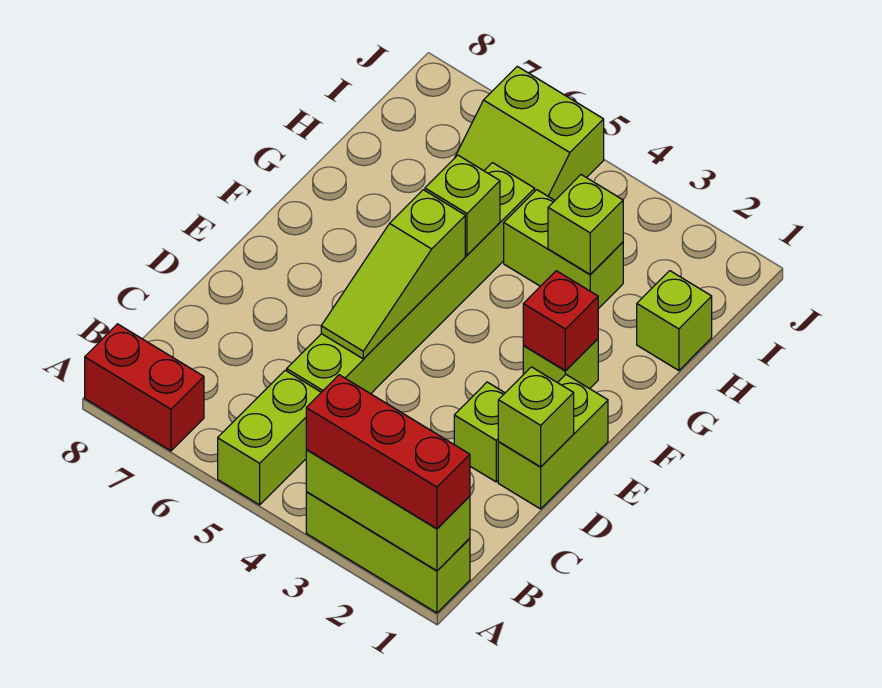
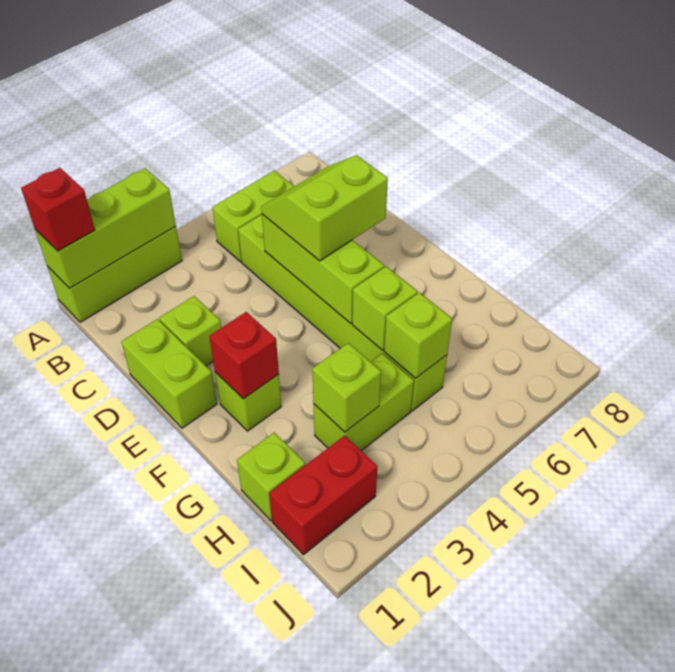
red brick A1:A3 level 3 -> red brick A1 level 3
lime brick A5:B5 level 1 -> lime brick B5:B6 level 1
red brick A7:A8 level 1 -> red brick I1:I2 level 1
lime brick D1 level 2 -> lime brick H5 level 2
lime slope D5:F5 level 2 top F -> lime brick D5:F5 level 2
lime slope I5:J6 level 1 top J -> lime slope D5:E6 level 3 top E

